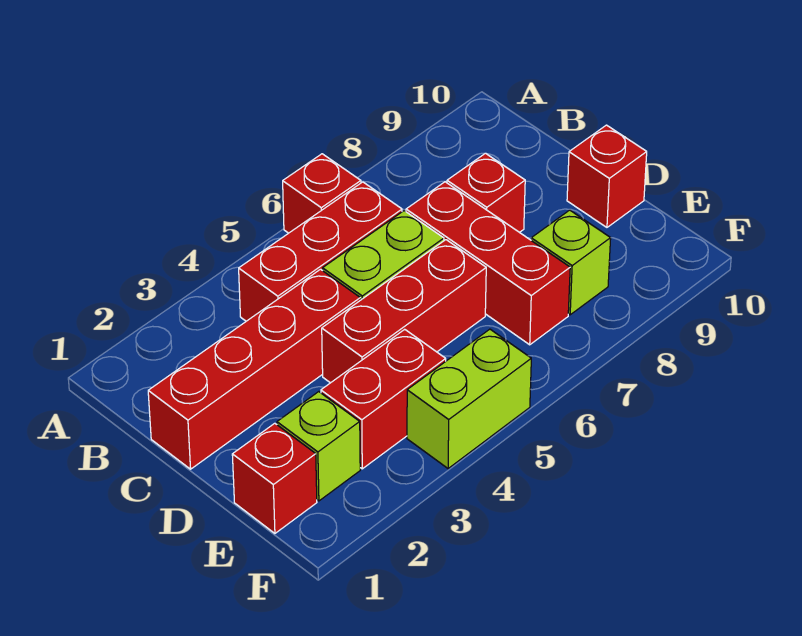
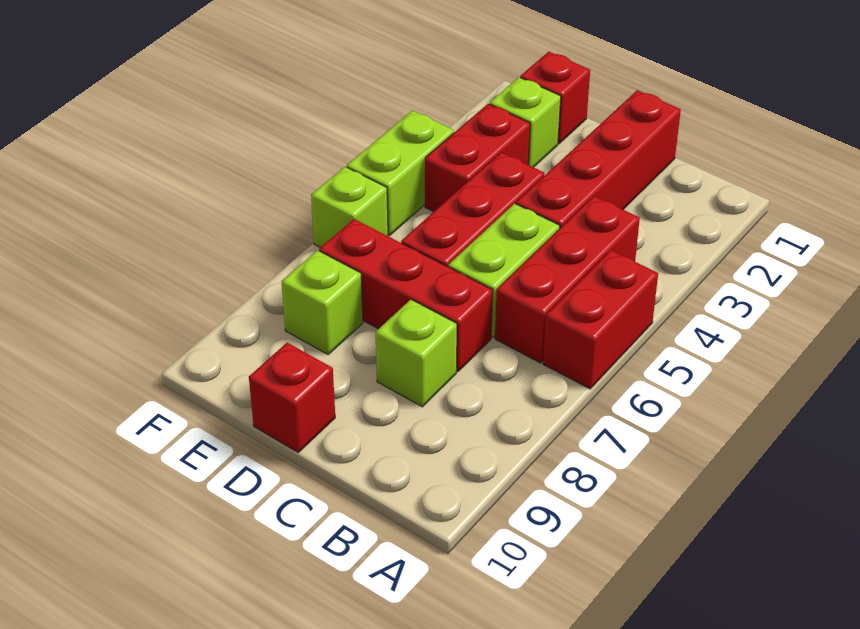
red brick A6 level 1 -> red brick A5:A6 level 1
red brick C8 level 1 -> lime brick C8 level 1
none -> lime brick F6 level 1

